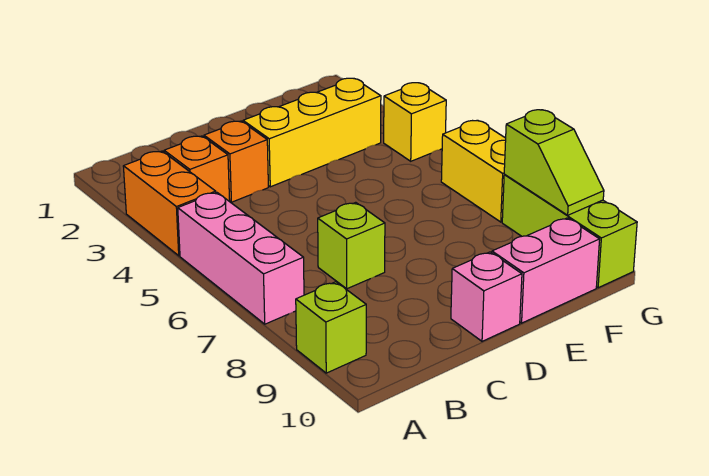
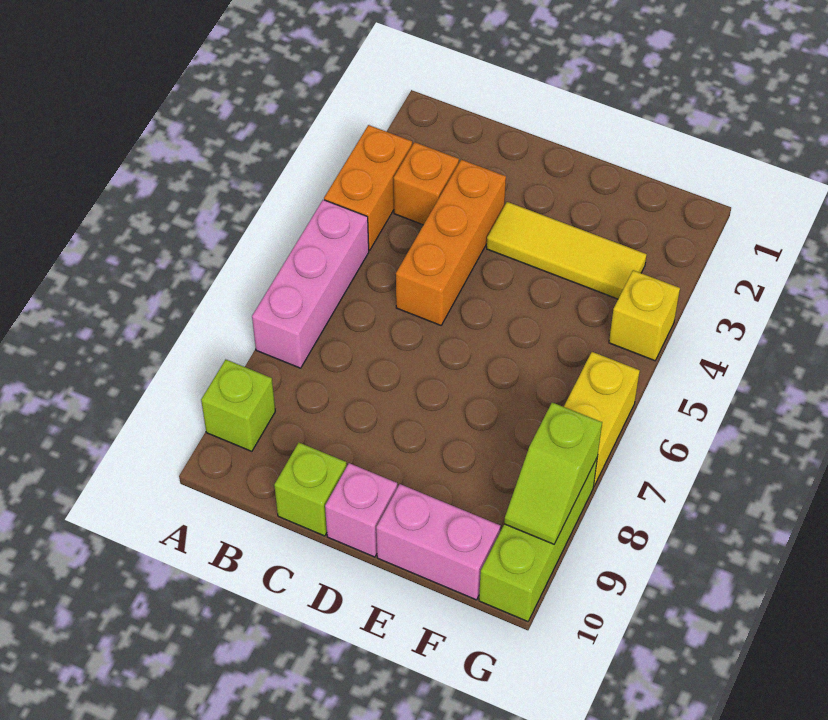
orange brick C3 level 1 -> orange brick C3:C5 level 1
lime brick C7 level 1 -> lime brick C10 level 1
yellow brick D3:F3 level 1 -> yellow tile D3:F3 level 1

